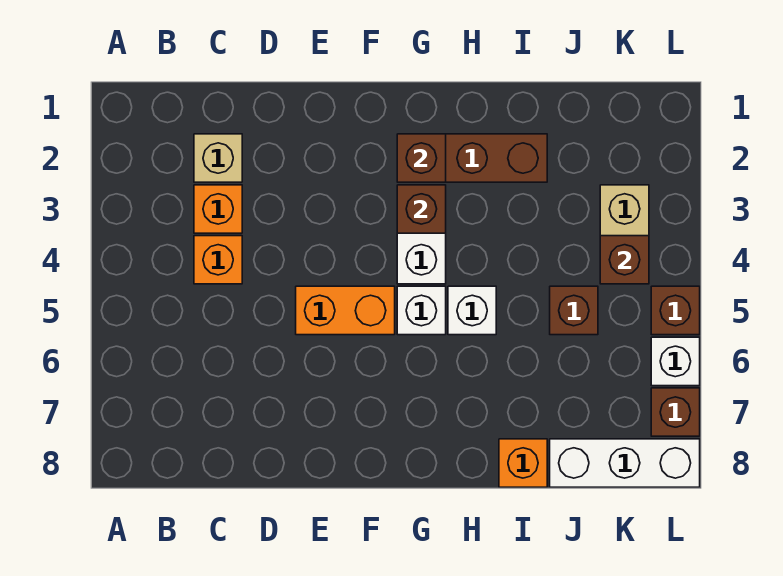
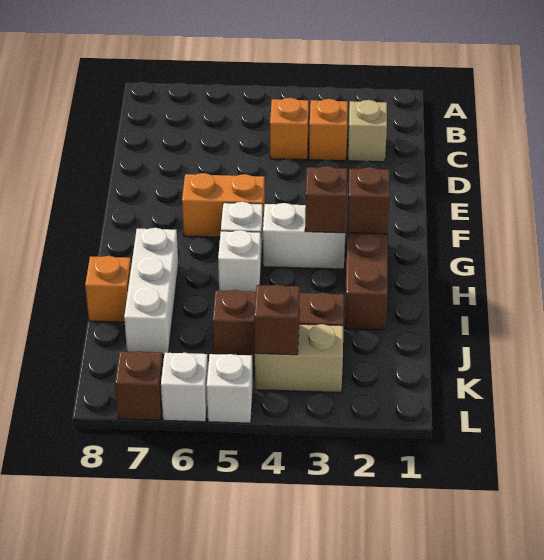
orange brick E5:F5 level 1 -> orange brick F5:F6 level 1
brown brick J5 level 1 -> brown brick J3:J5 level 1
white brick J8:L8 level 1 -> white brick H7:J7 level 1
brown brick L5 level 1 -> white brick L5 level 1

